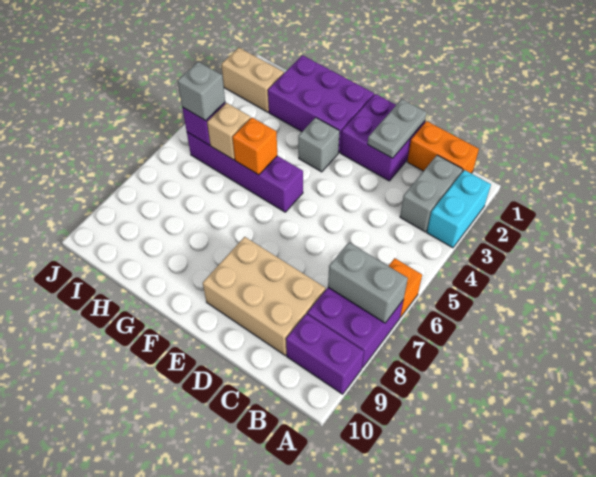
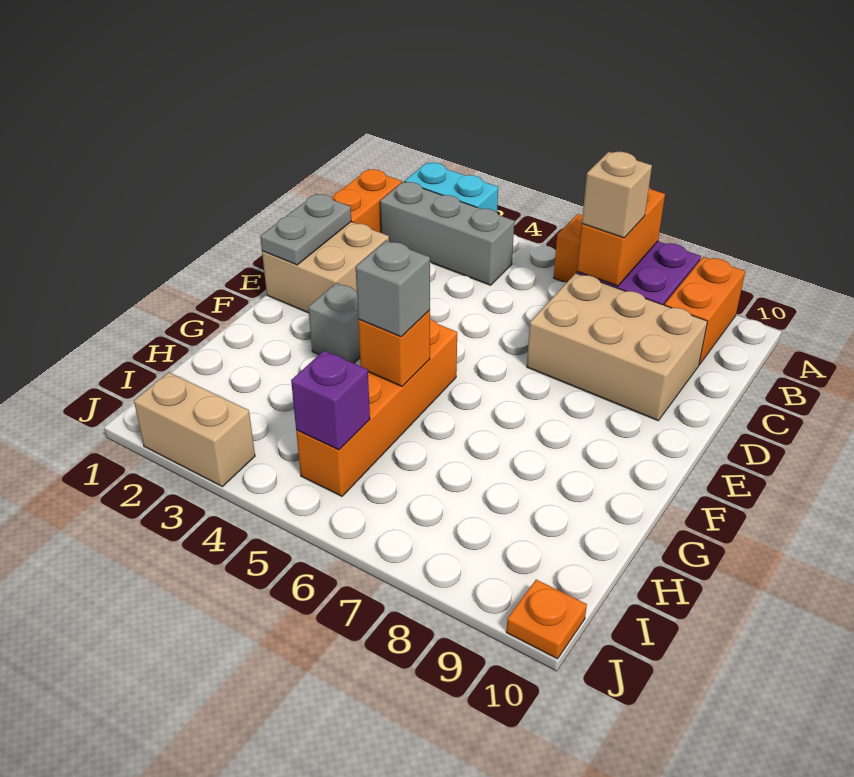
grey brick A7:B7 level 2 -> orange brick A7:B7 level 2
purple brick A9:B9 level 1 -> orange brick A9:B9 level 1
grey brick B2:B3 level 1 -> grey brick B2:B4 level 1
tan brick C8:E9 level 1 -> tan brick C7:D9 level 1
purple brick D1:E2 level 1 -> tan brick D1:E2 level 1
grey plate D1:D2 level 2 -> grey plate D1:E1 level 2
purple brick F1:H2 level 1 -> none
purple brick F5:I5 level 1 -> orange brick F5:I5 level 1
tan brick H5 level 2 -> tan brick B7 level 3
tan brick I2:J2 level 1 -> tan brick J2:J3 level 1
grey brick I5 level 3 -> grey brick G5 level 3
none -> orange plate J10 level 1

